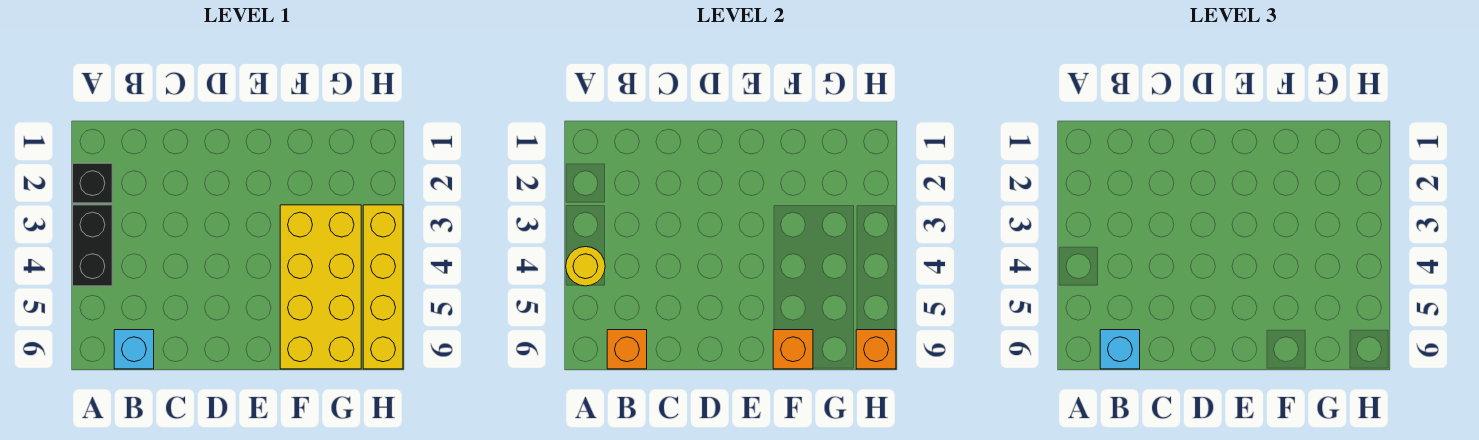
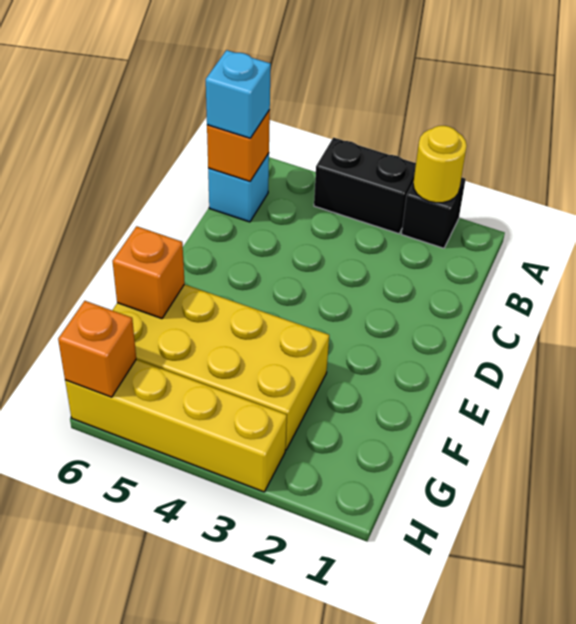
yellow round brick A4 level 2 -> yellow round brick A2 level 2

